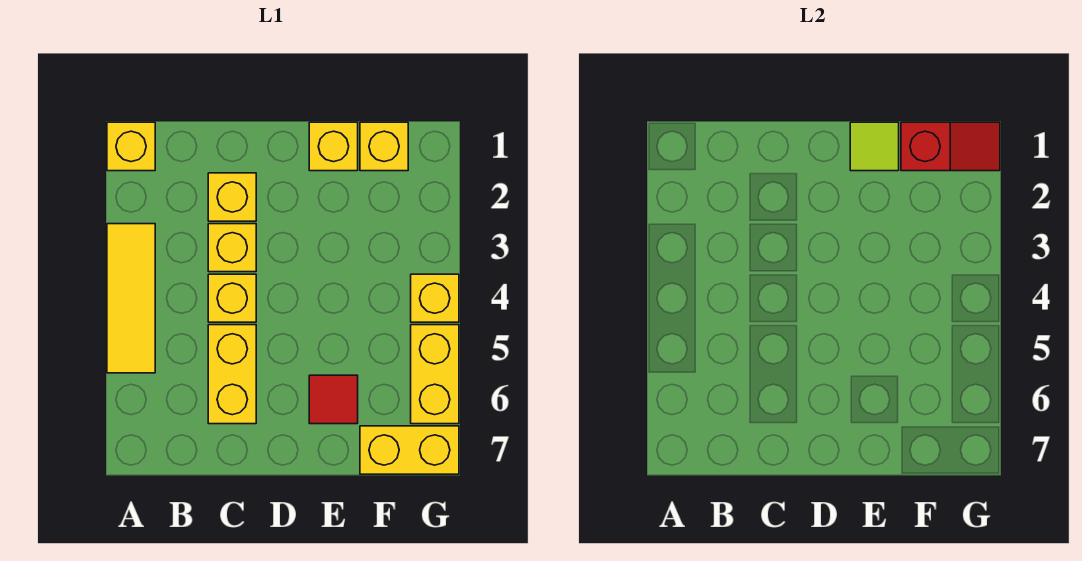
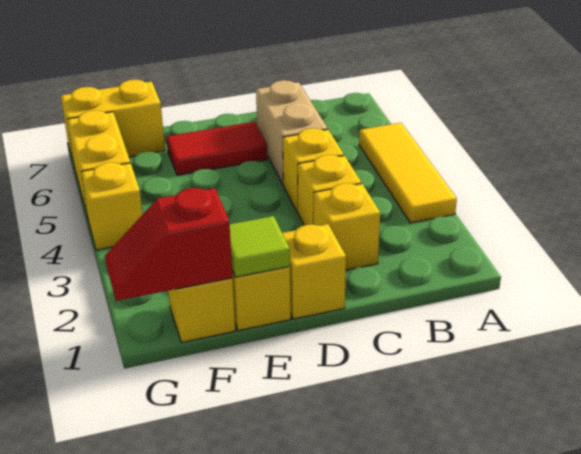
yellow brick A1 level 1 -> yellow brick D1 level 1
yellow brick C5:C6 level 1 -> tan brick C5:C6 level 1
red tile E6 level 1 -> red tile D6:E6 level 1

